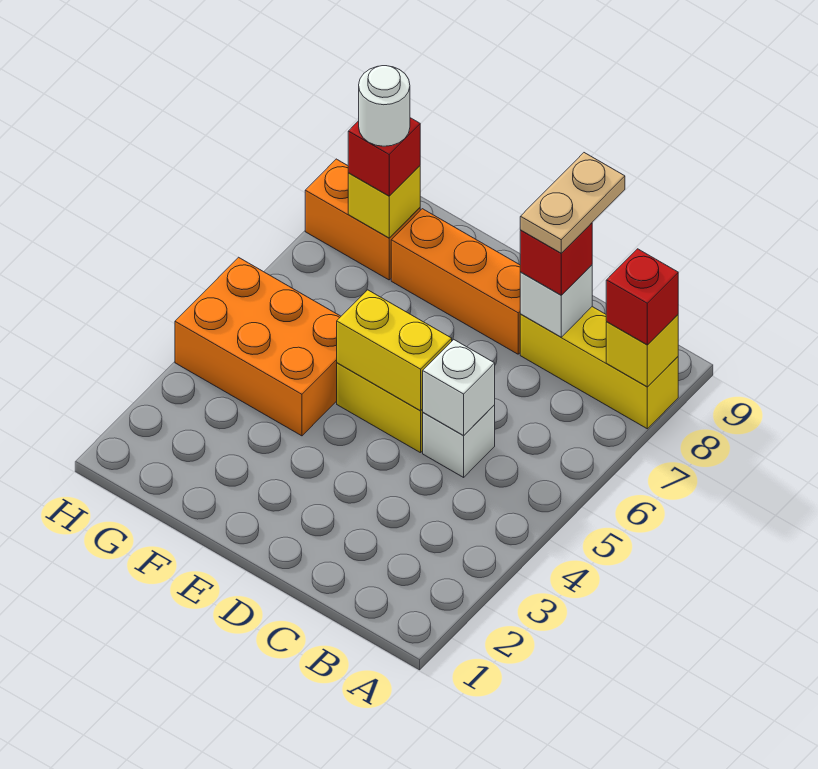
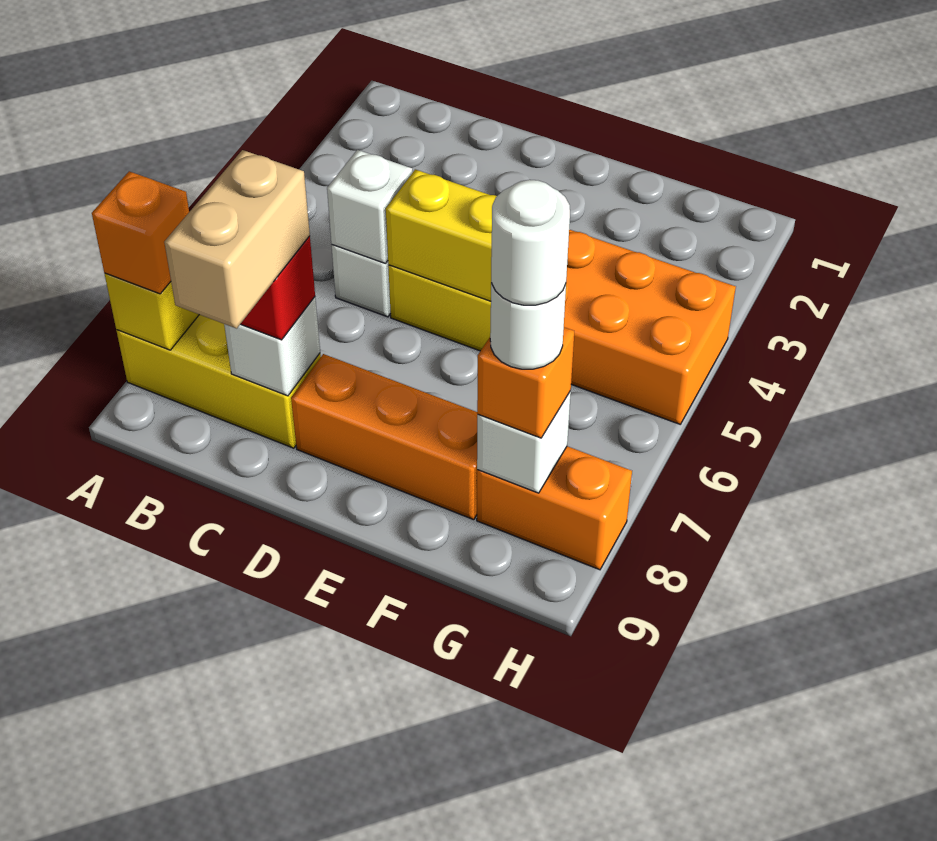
red brick A8 level 3 -> orange brick A8 level 3
tan plate C8:C9 level 4 -> tan brick C8:C9 level 4
yellow brick G8 level 2 -> white brick G8 level 2
red brick G8 level 3 -> orange brick G8 level 3
none -> white round brick G8 level 5

